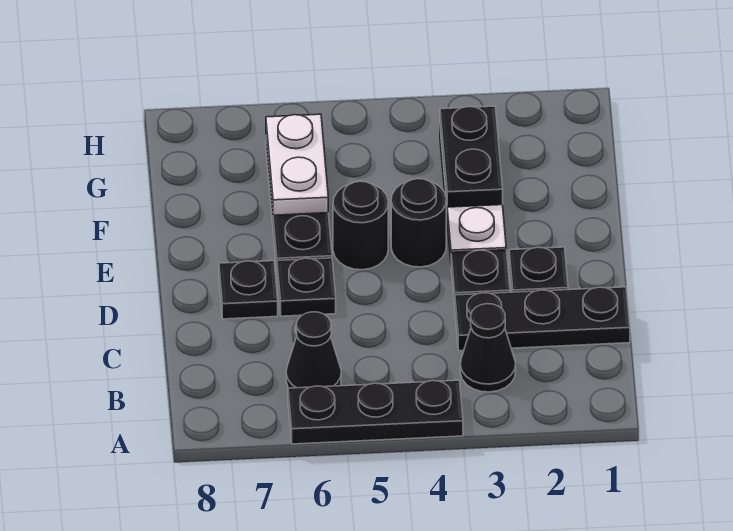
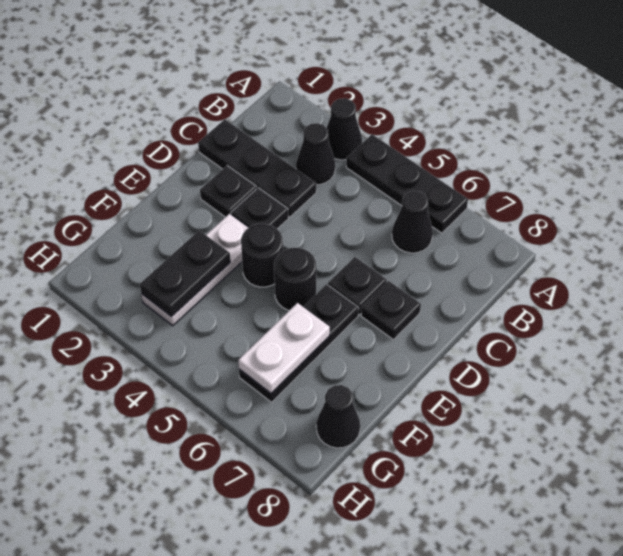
none -> black cone A3 level 1
none -> black cone G8 level 1

